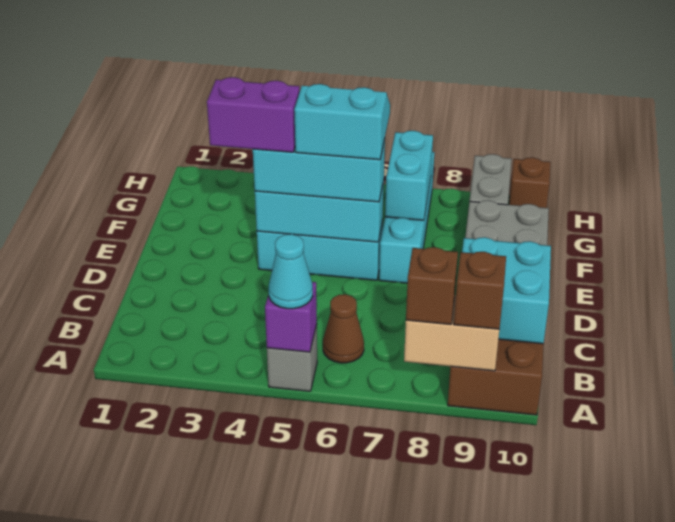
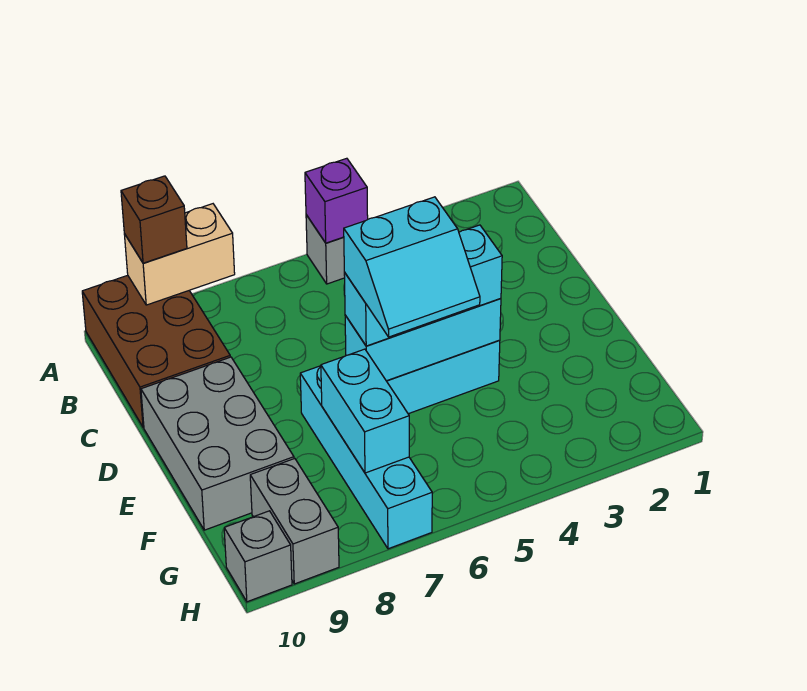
cyan cone A5 level 3 -> none
brown brick A8 level 3 -> none
brown cone B6 level 1 -> none
cyan brick B9:C10 level 2 -> none
purple brick E3:E4 level 4 -> none
brown brick H10 level 1 -> grey brick H10 level 1

